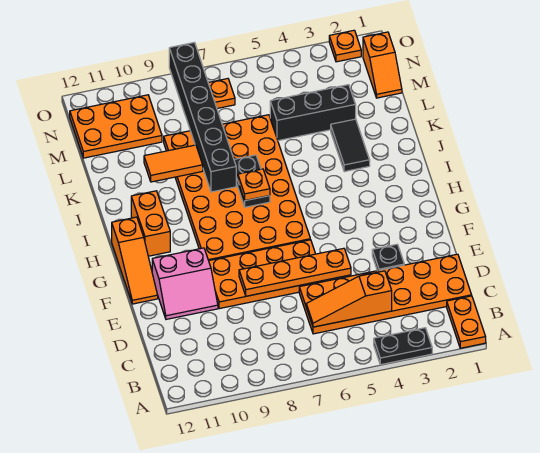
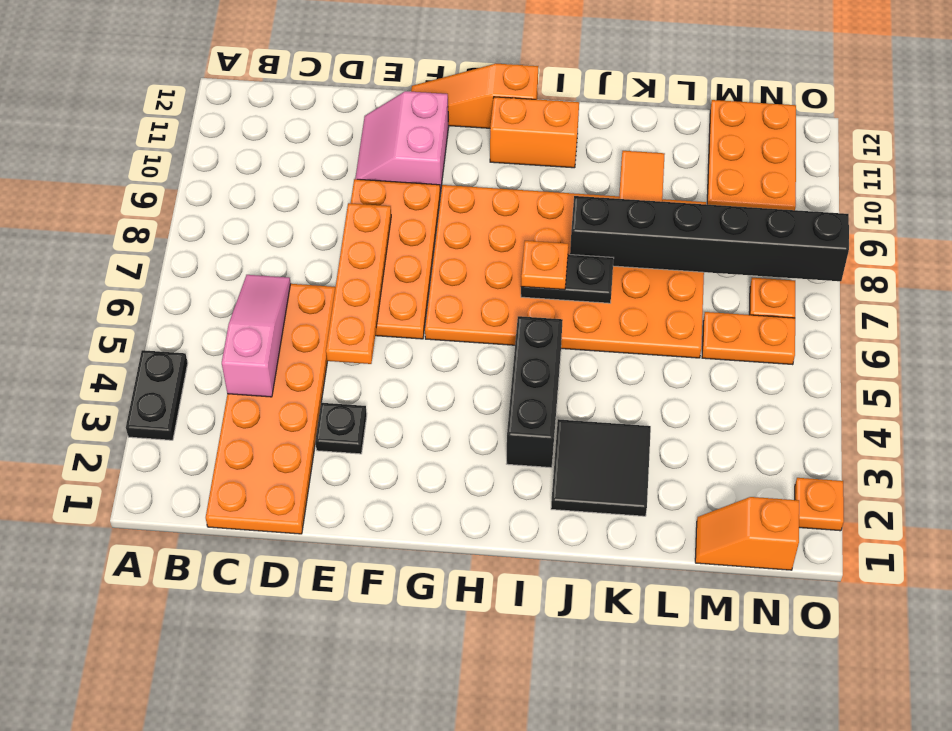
orange plate A1:B1 level 1 -> orange plate M6:N6 level 1
orange slope C4:C6 level 2 top 4 -> pink slope C4:C6 level 2 top 4
black tile J3:K3 level 1 -> black tile J2:K3 level 1
black brick L3:L5 level 1 -> black brick I3:I5 level 1

